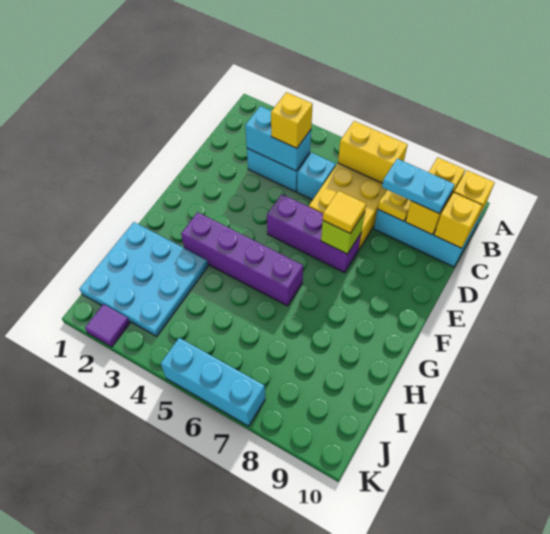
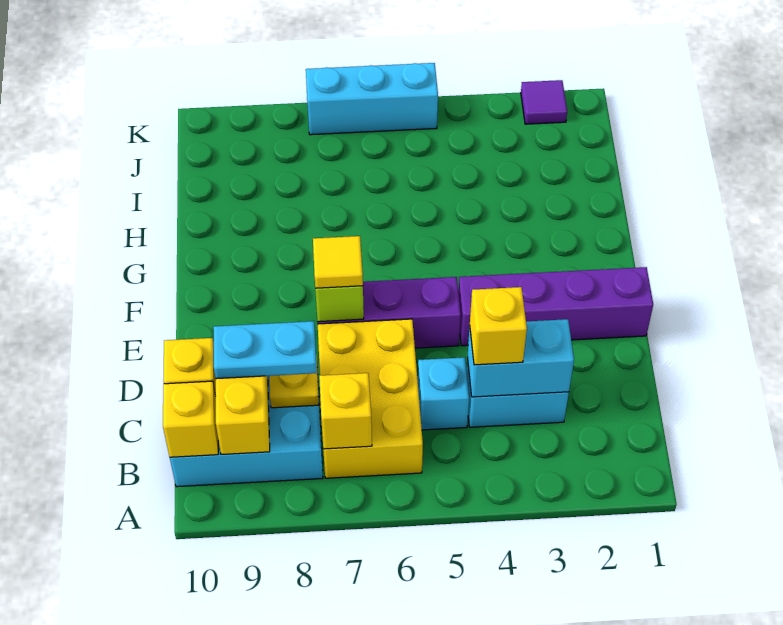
yellow brick B6:B7 level 2 -> yellow brick B7 level 2
purple brick G3:G6 level 1 -> purple brick E1:E4 level 1
cyan plate H1:J3 level 1 -> none

